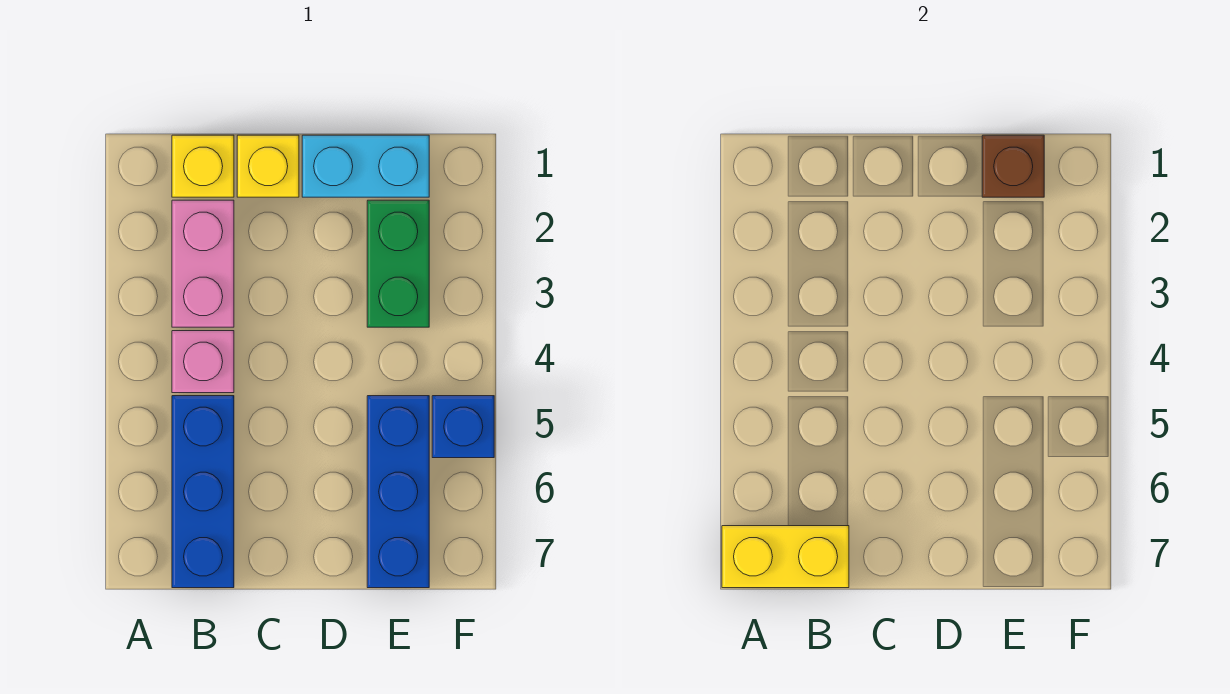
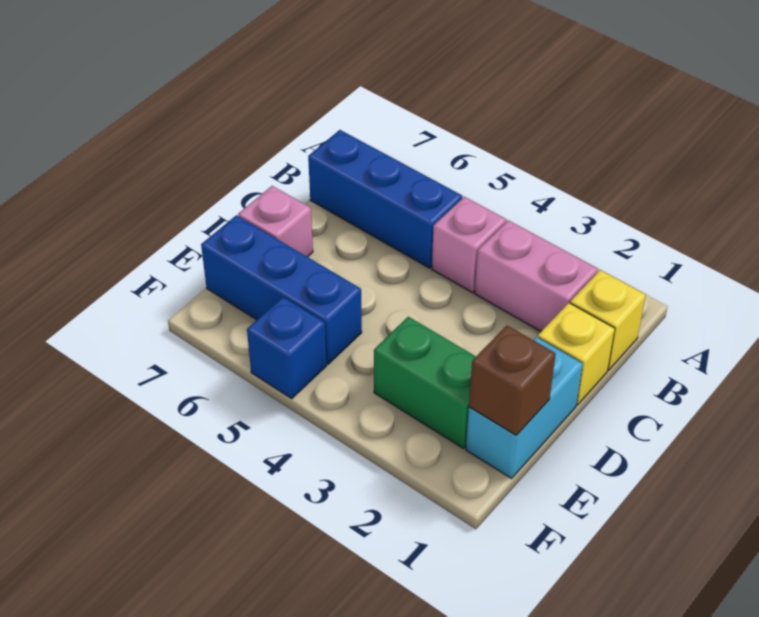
yellow brick A7:B7 level 2 -> none
none -> pink brick D7 level 1

